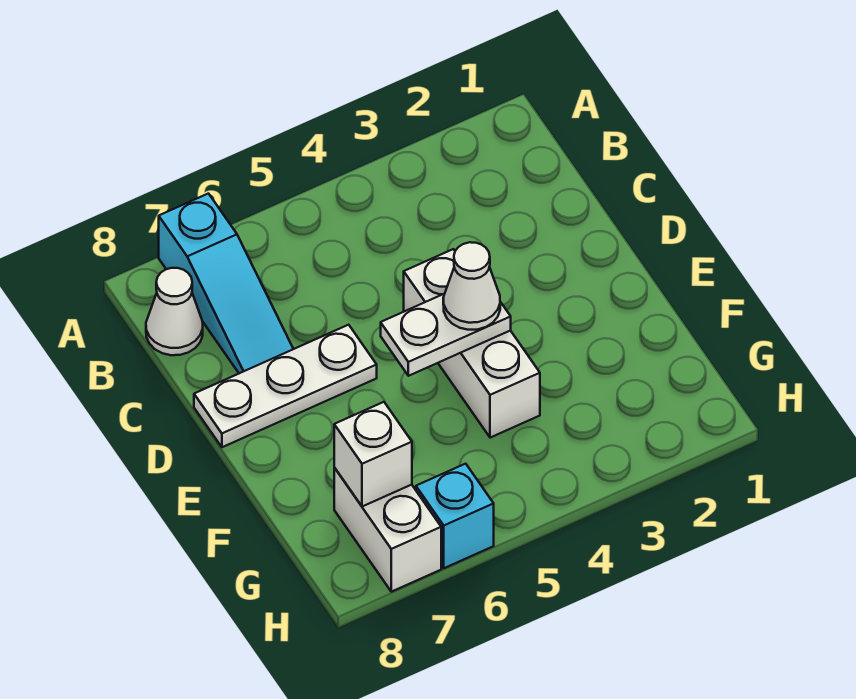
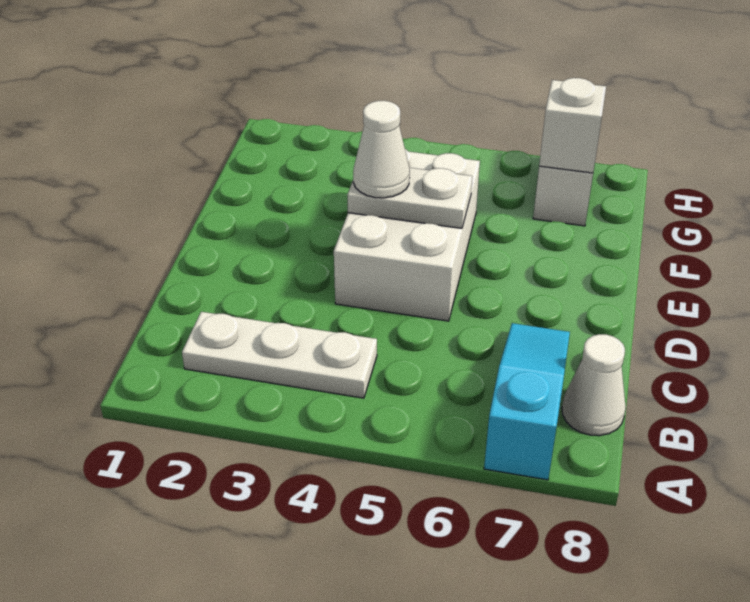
white brick D4:F4 level 1 -> white brick D4:F5 level 1
white plate D6:D8 level 1 -> white plate B2:B4 level 1
cyan brick H6 level 1 -> none

